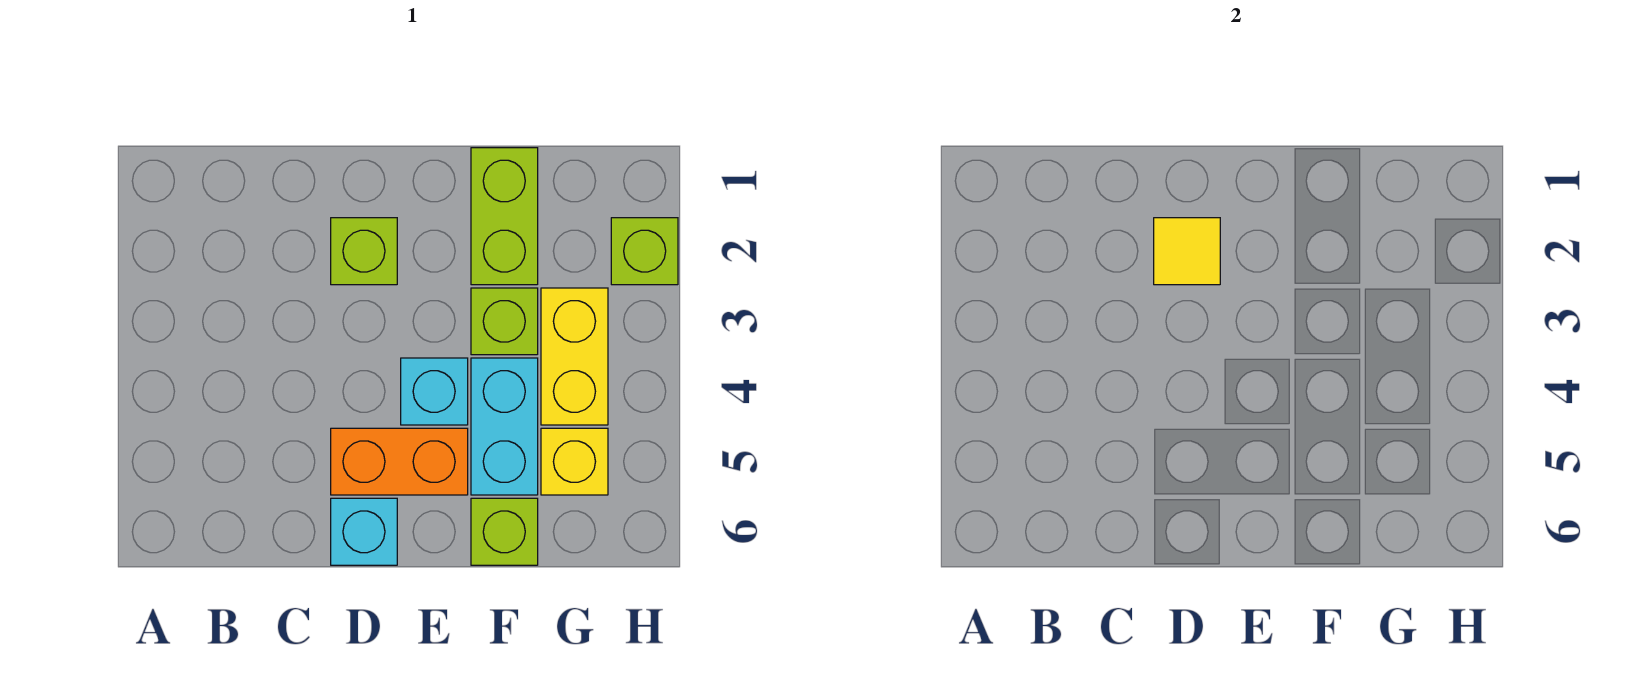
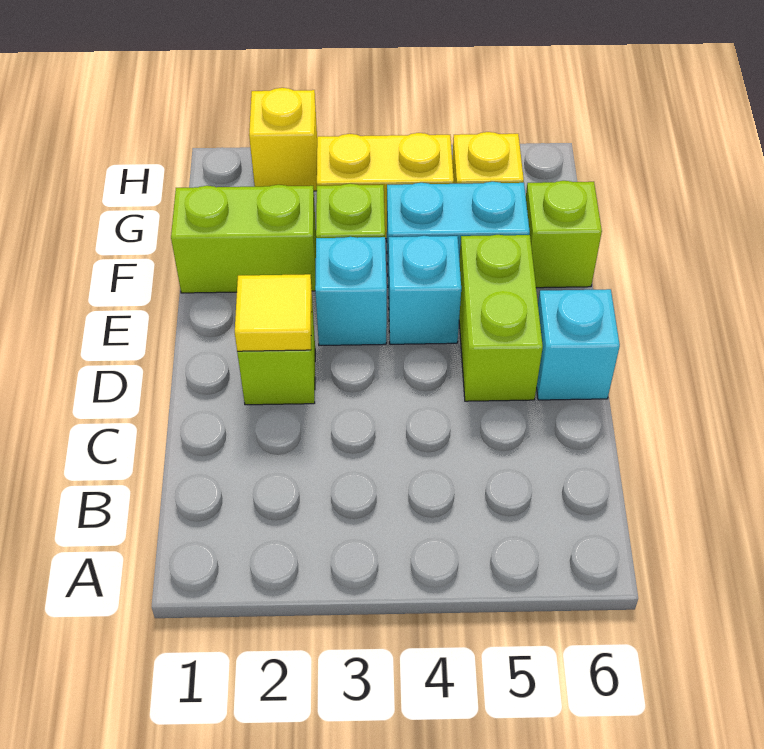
orange brick D5:E5 level 1 -> lime brick D5:E5 level 1
none -> cyan brick E3 level 1
lime brick H2 level 1 -> yellow brick H2 level 1

